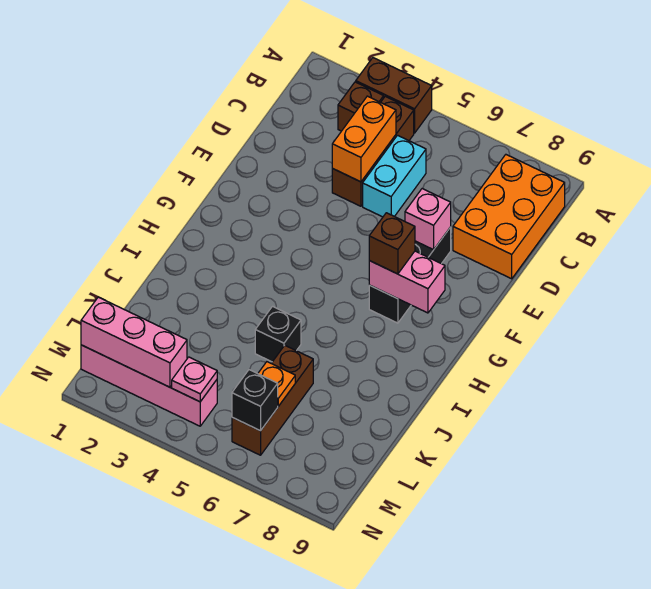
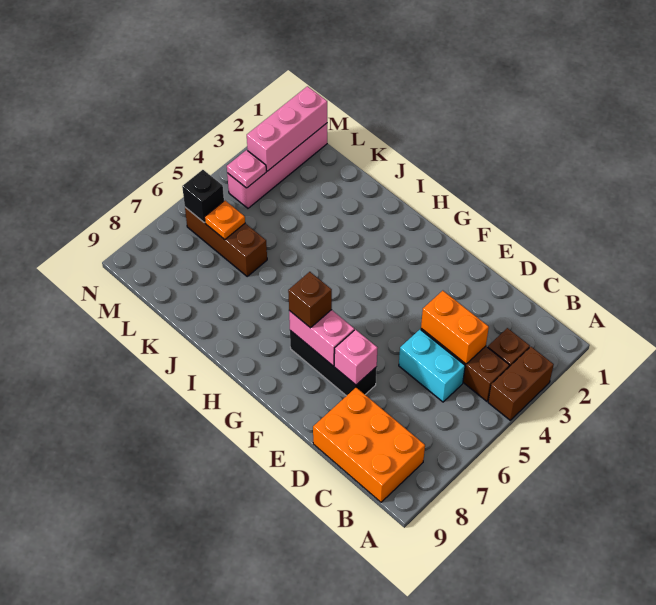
pink brick G7:G8 level 2 -> pink brick F7:G7 level 2
black brick J5 level 1 -> none

